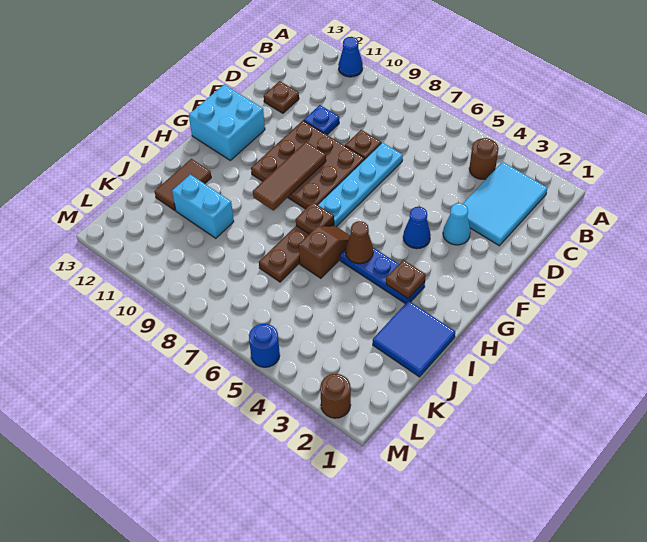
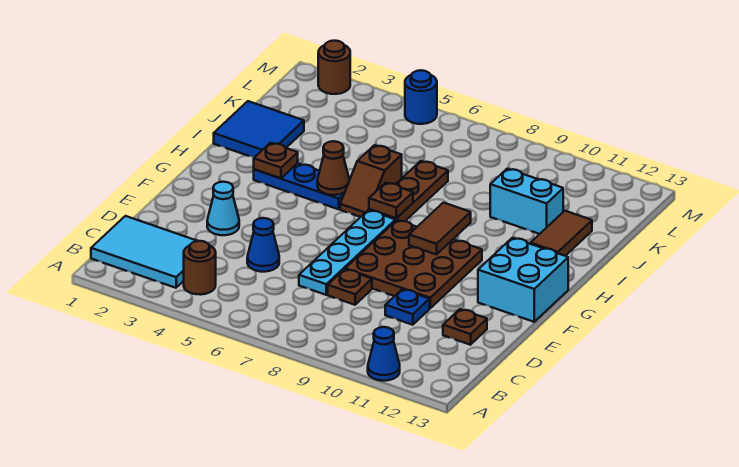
cyan tile B2:D3 level 1 -> cyan tile B1:C3 level 1
blue cone F4 level 1 -> blue cone D5 level 1
brown tile F9:H9 level 2 -> brown tile G9:H9 level 2

